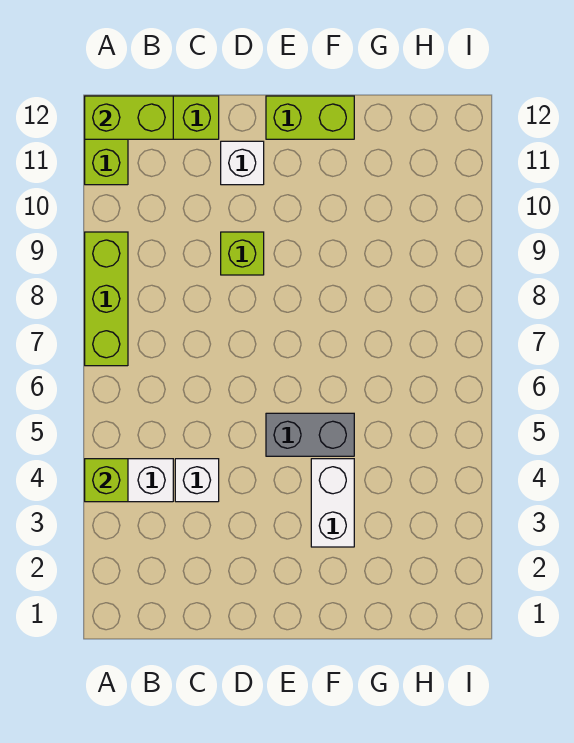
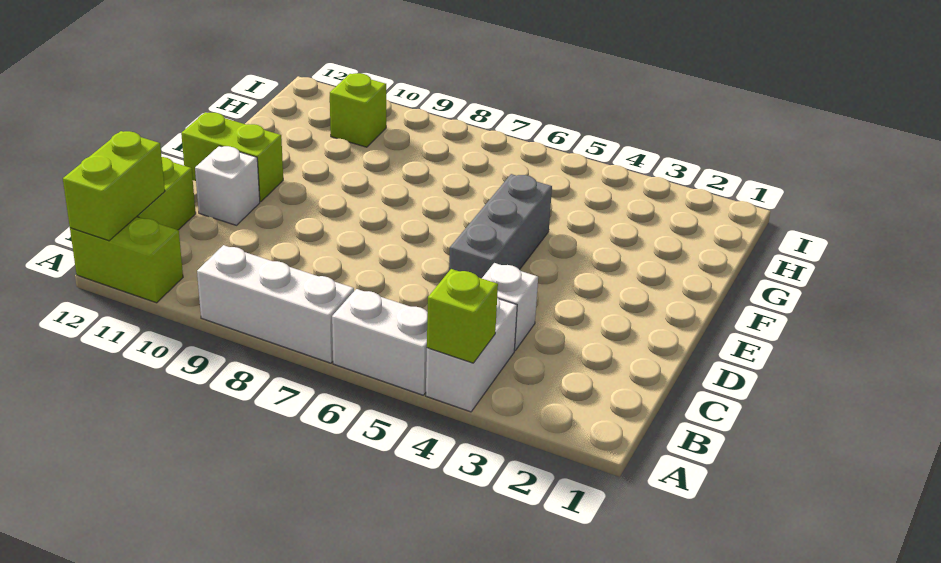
lime brick A7:A9 level 1 -> white brick A7:A9 level 1
lime brick D9 level 1 -> lime brick H10 level 1
grey brick E5:F5 level 1 -> grey brick D5:F5 level 1
lime brick E12:F12 level 1 -> lime brick E11:E12 level 1
white brick F3:F4 level 1 -> white brick A5:A6 level 1

